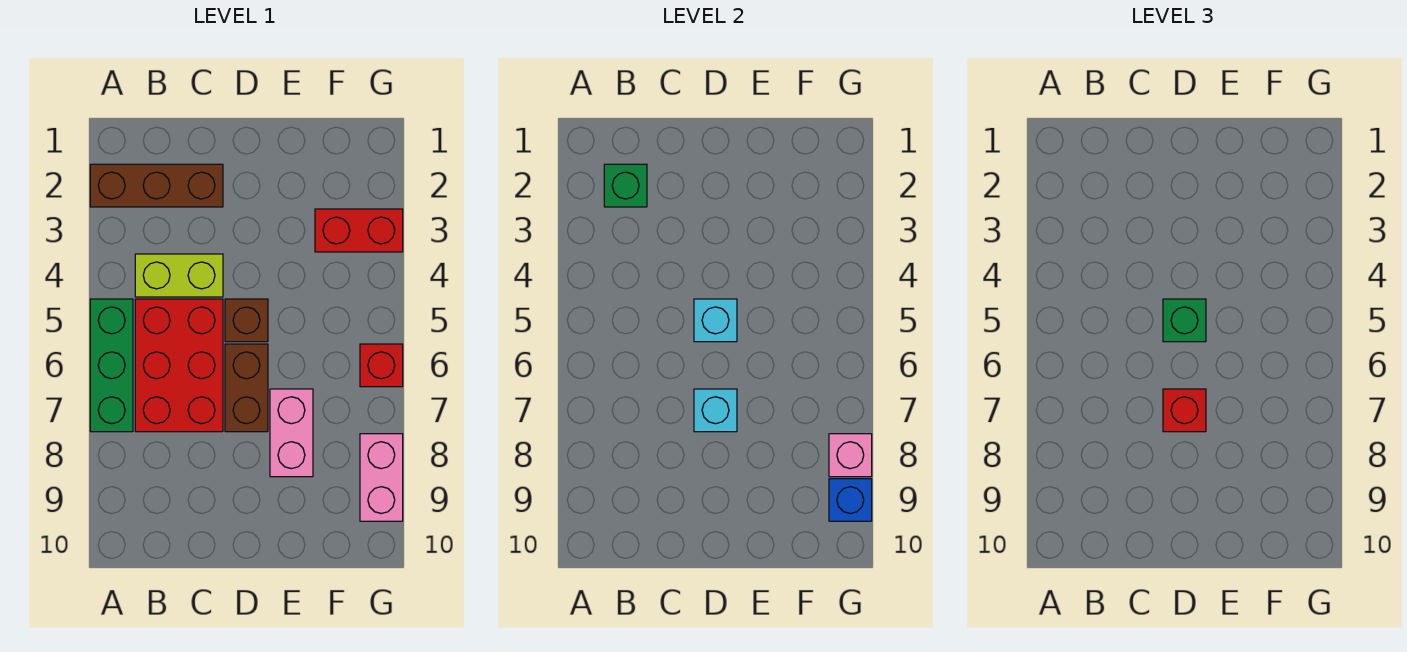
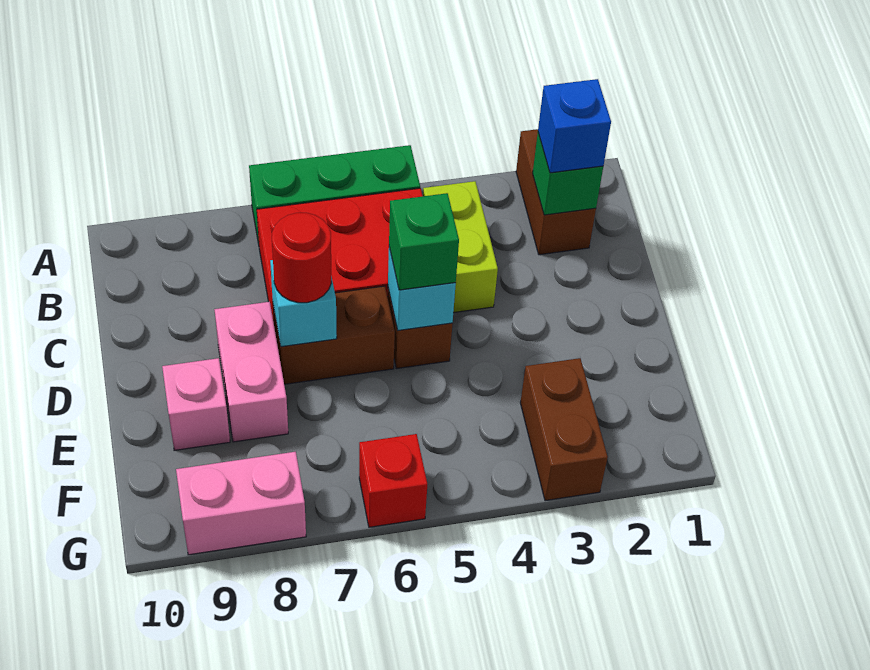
brown brick A2:C2 level 1 -> brown brick A2:B2 level 1
red brick D7 level 3 -> red round brick D7 level 3
pink brick E7:E8 level 1 -> pink brick D8:E8 level 1
red brick F3:G3 level 1 -> brown brick F3:G3 level 1
pink brick G8 level 2 -> pink brick E9 level 1
blue brick G9 level 2 -> blue brick B2 level 3

